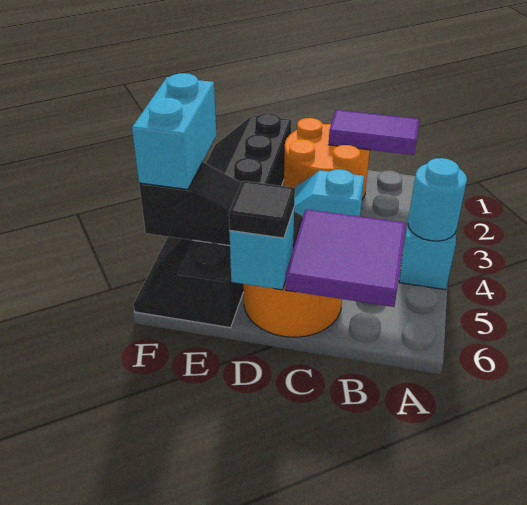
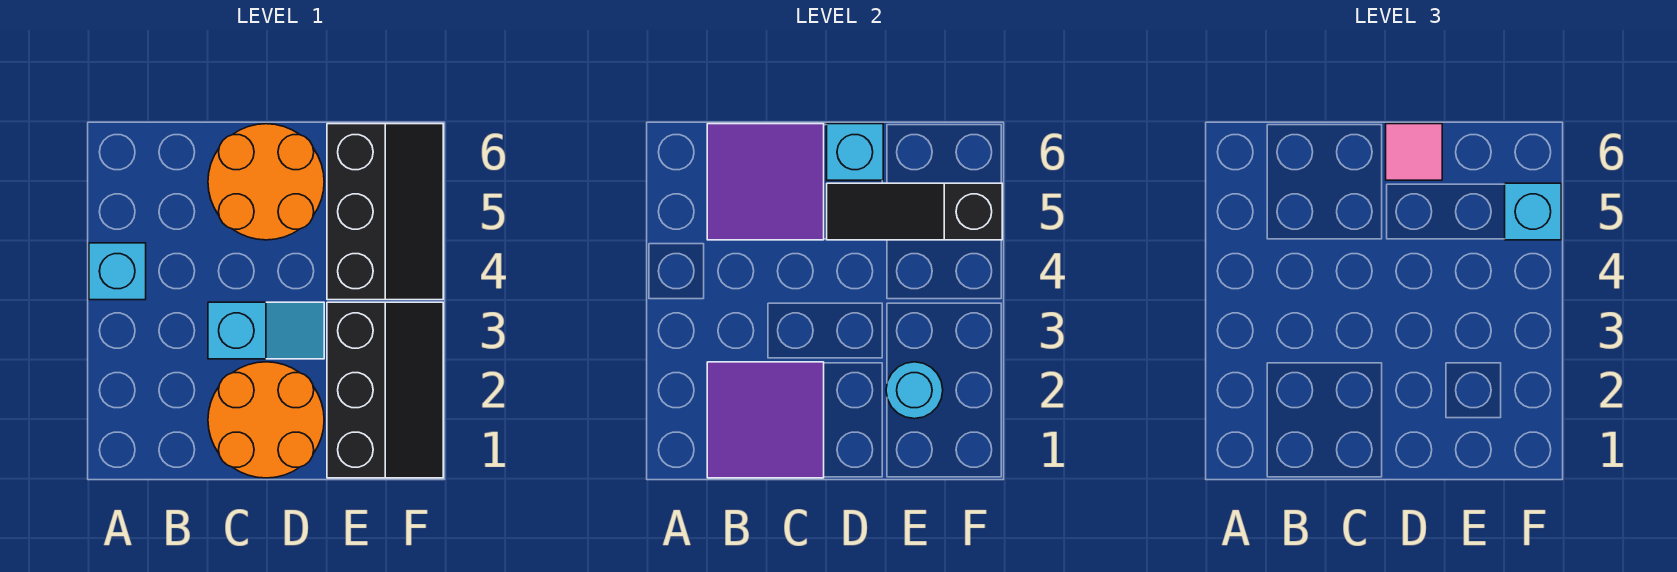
cyan round brick A4 level 2 -> cyan round brick E2 level 2
purple tile B1:C1 level 2 -> purple tile B1:C2 level 2
black tile D6 level 3 -> pink tile D6 level 3
cyan brick F4:F5 level 3 -> cyan brick F5 level 3

